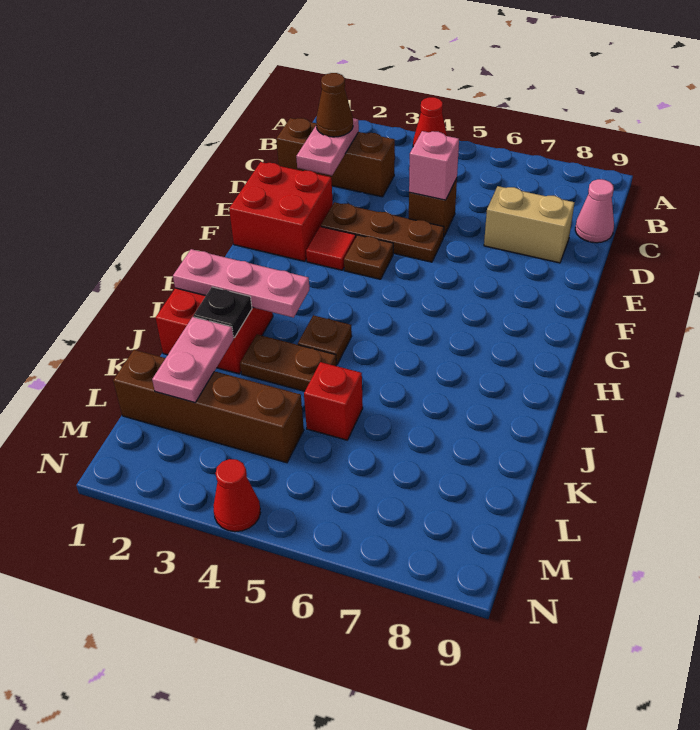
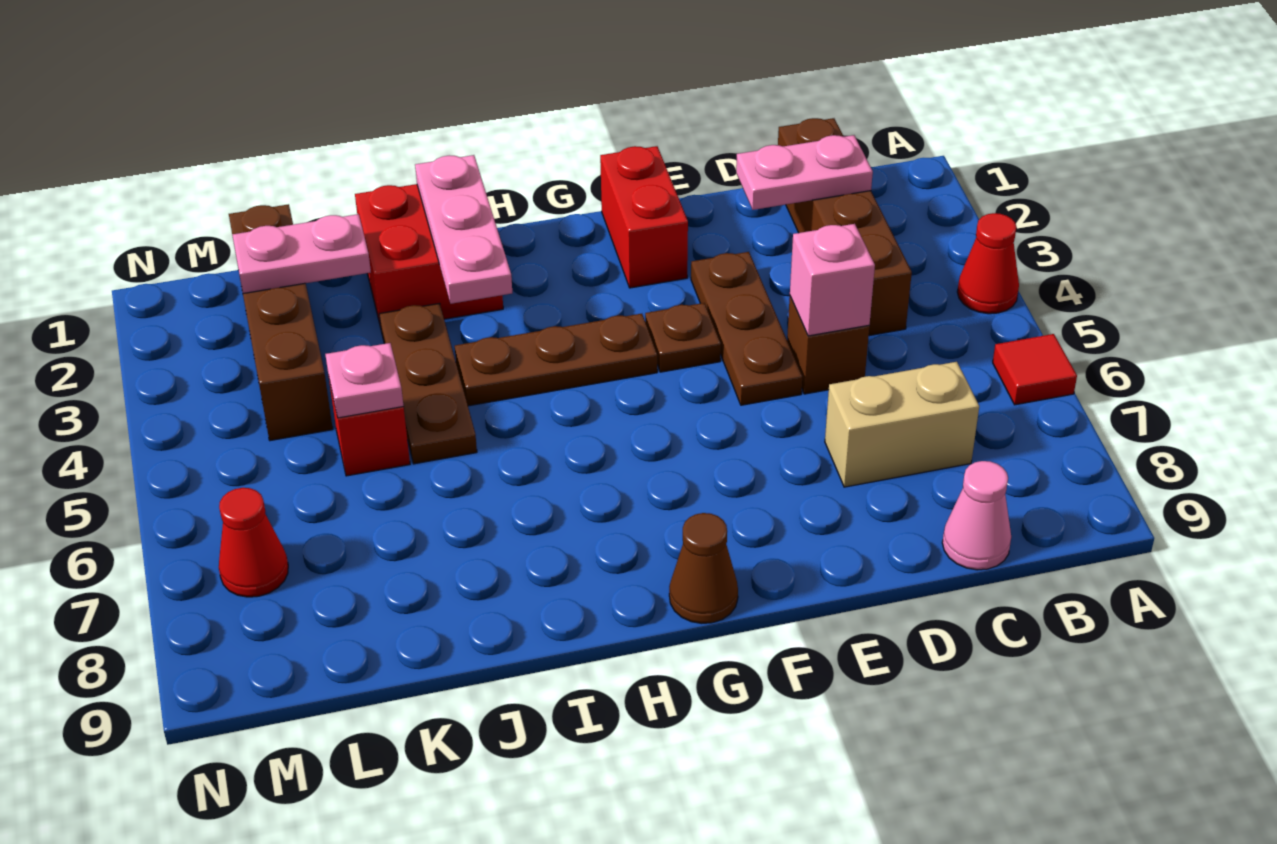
brown brick C1:C3 level 1 -> brown brick C1:C4 level 1
brown cone C2 level 3 -> brown cone G9 level 1
tan brick D7:D8 level 1 -> tan brick C7:D7 level 1
red brick E1:F2 level 1 -> red brick F1:F2 level 1
red tile F3 level 1 -> red tile A6 level 1
brown plate I4 level 1 -> brown plate G4:I4 level 1
black plate J2 level 2 -> none
brown plate J3:J4 level 1 -> brown plate J3:J5 level 1
none -> pink plate K5 level 2
red cone N4 level 1 -> red cone M7 level 1

